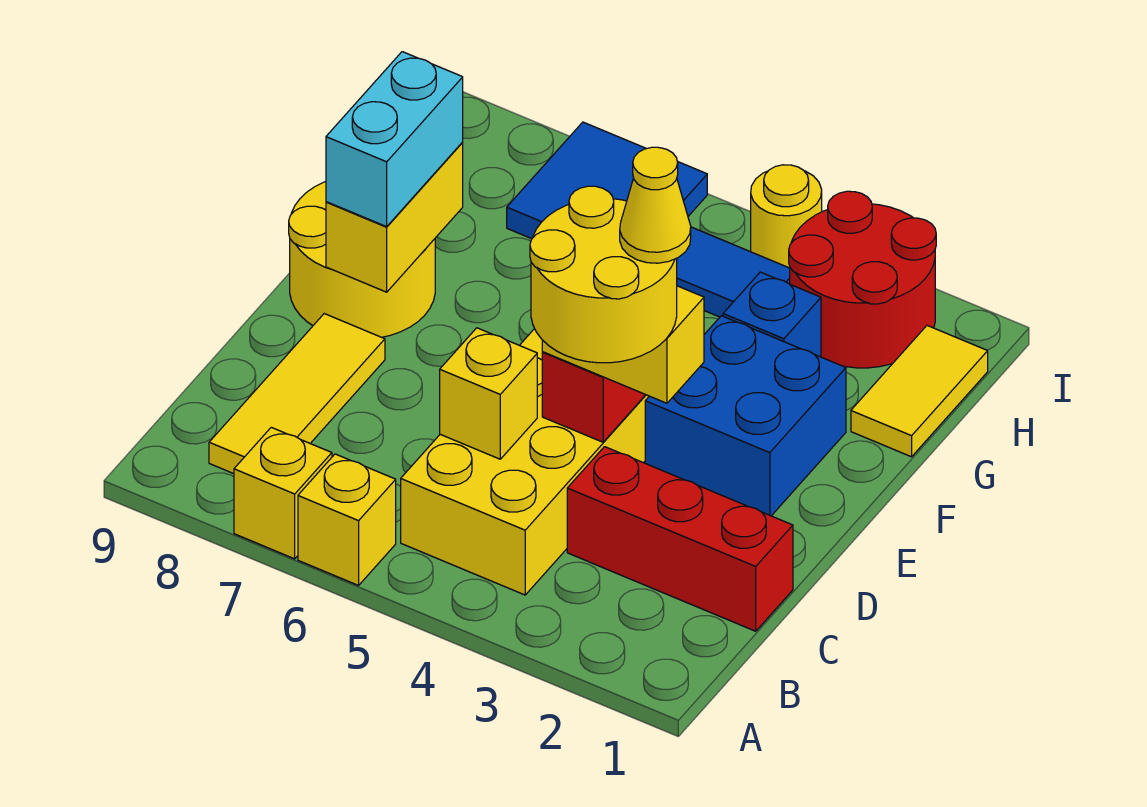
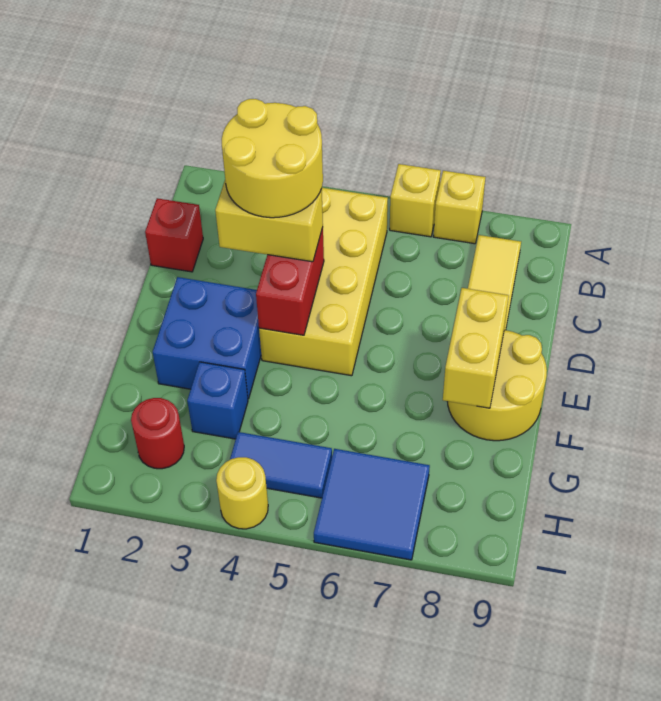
red brick C1:C3 level 1 -> red brick C1 level 1
yellow brick C5 level 2 -> none
yellow cone D3 level 5 -> none
cyan brick E8:F8 level 3 -> none
yellow tile G1:H1 level 1 -> none
red round brick H2:I3 level 1 -> red round brick H2 level 1

